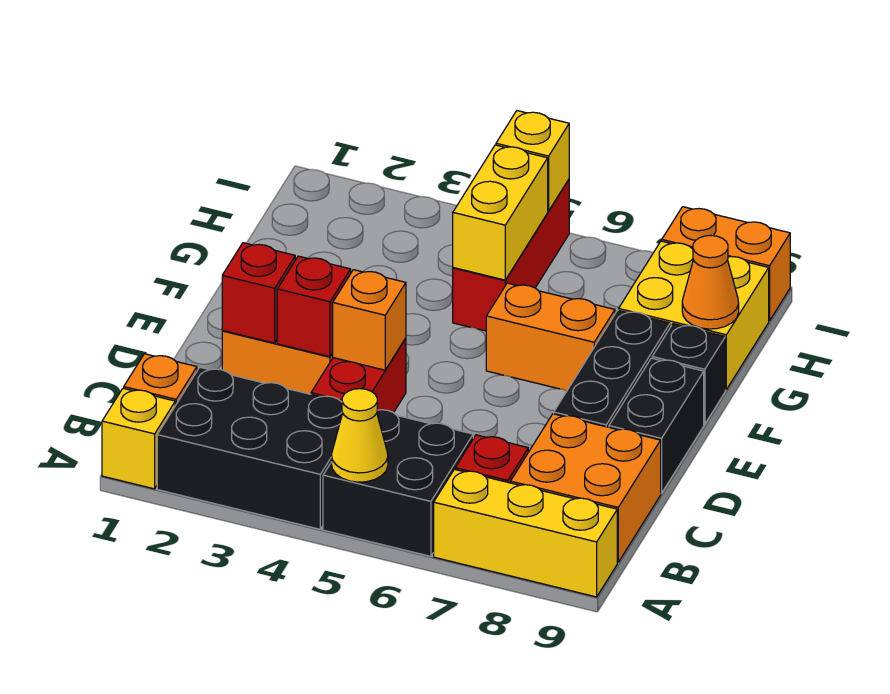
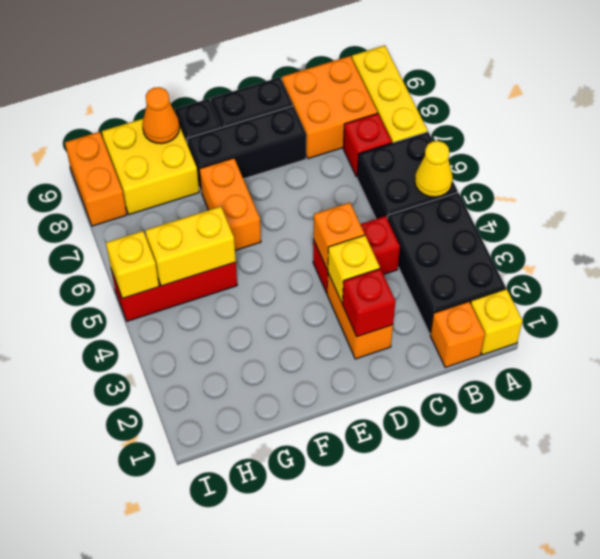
red brick D3 level 2 -> yellow brick D3 level 2

